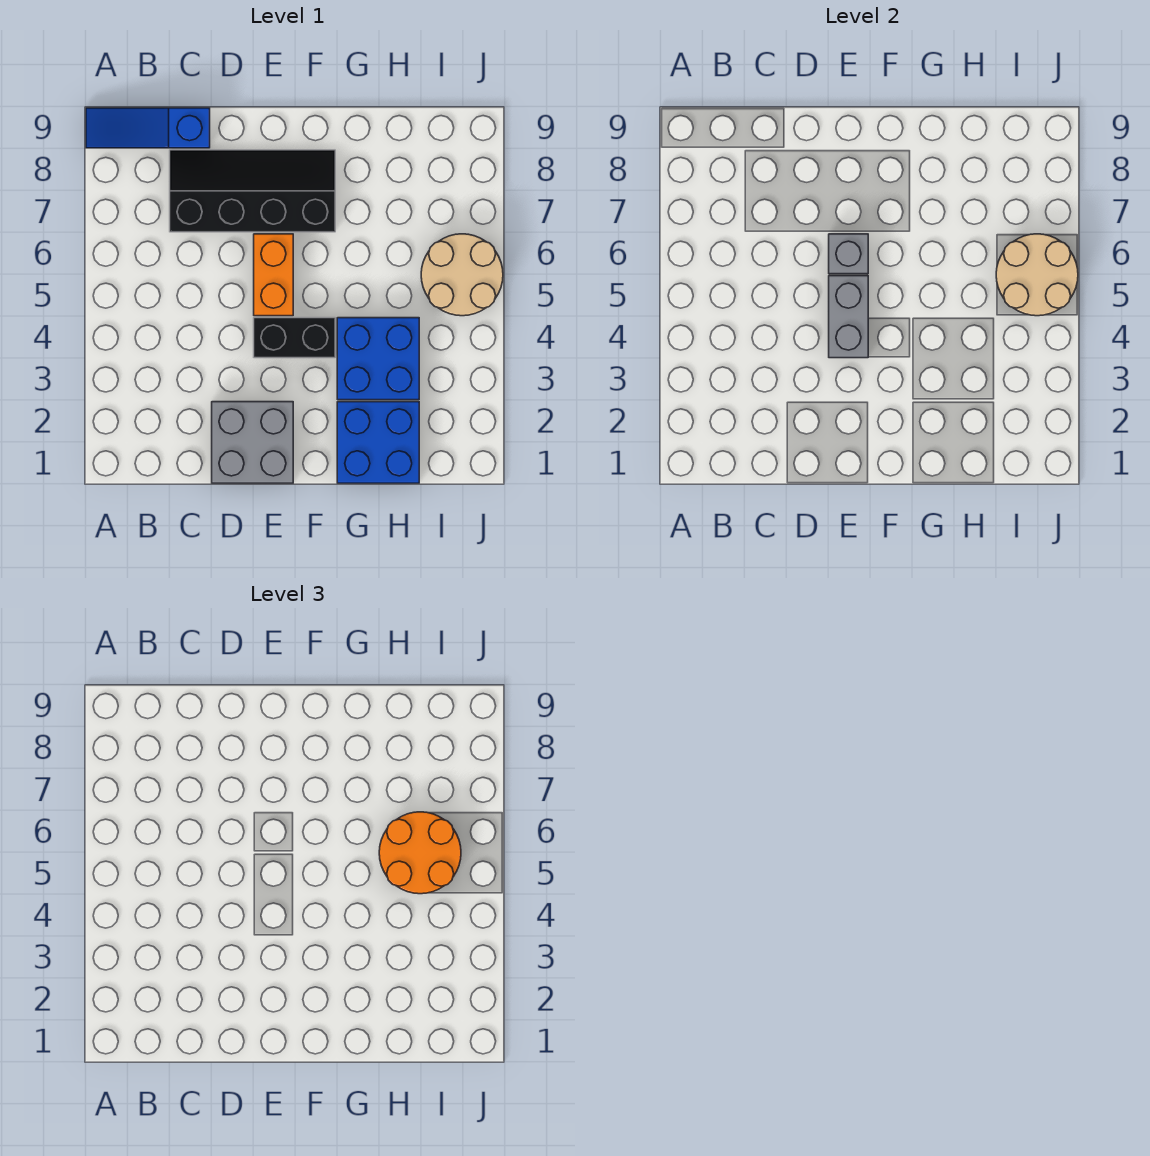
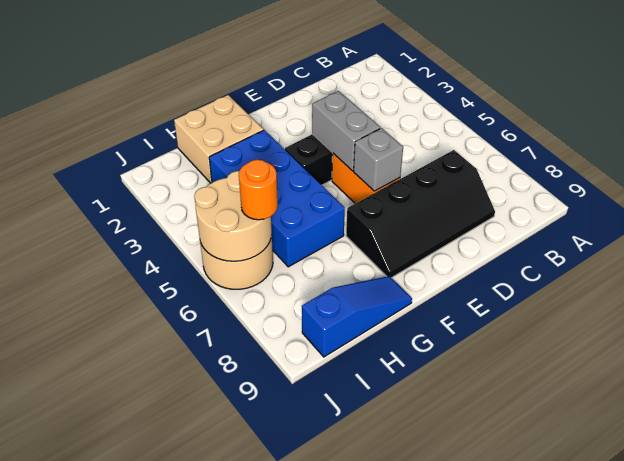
blue slope A9:C9 level 1 top C -> blue slope G9:I9 level 1 top I
grey brick D1:E2 level 1 -> none
blue brick G1:H2 level 1 -> tan brick G1:H2 level 1
blue brick G3:H4 level 1 -> blue brick G3:H6 level 1
orange round brick H5:I6 level 3 -> orange round brick I6 level 3

